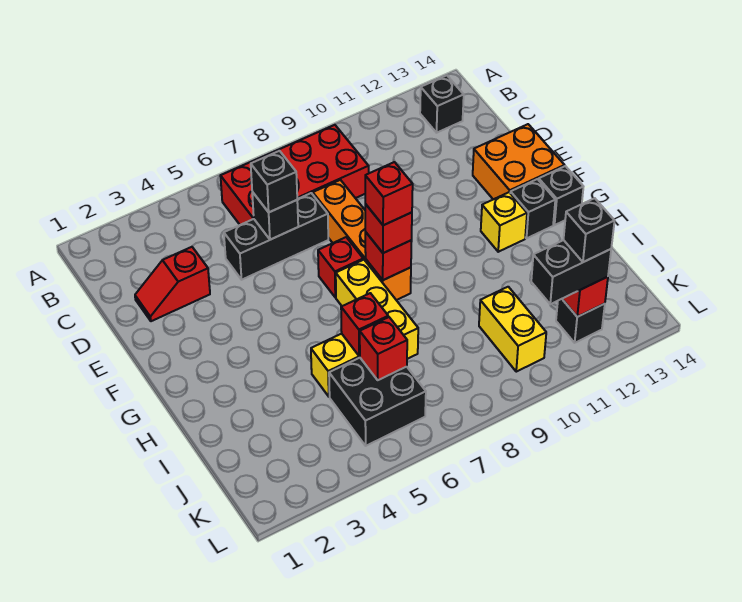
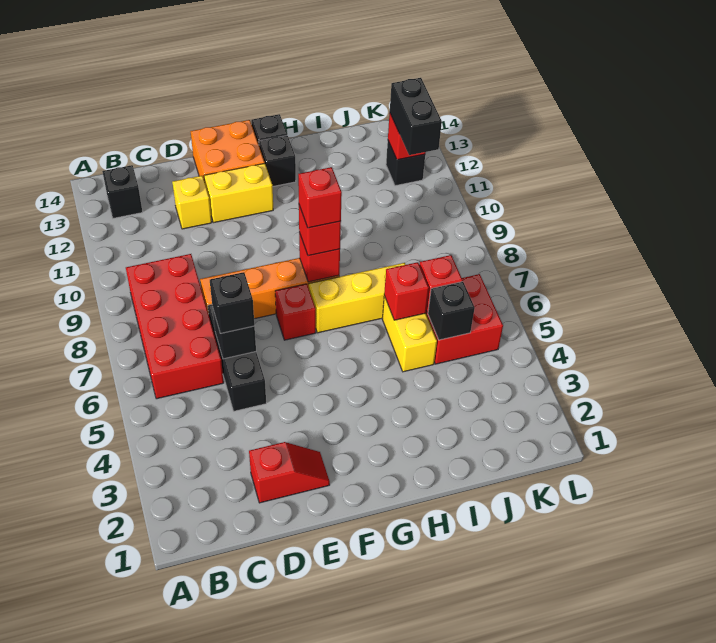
red slope D2:D3 level 1 top 3 -> red slope D2:E2 level 1 top D
yellow brick G12 level 1 -> yellow brick D12 level 1
black brick J5:K6 level 1 -> red brick J5:K6 level 1
yellow brick J10:K10 level 1 -> yellow brick E12:F12 level 1
black brick K12 level 4 -> black brick J5 level 2

